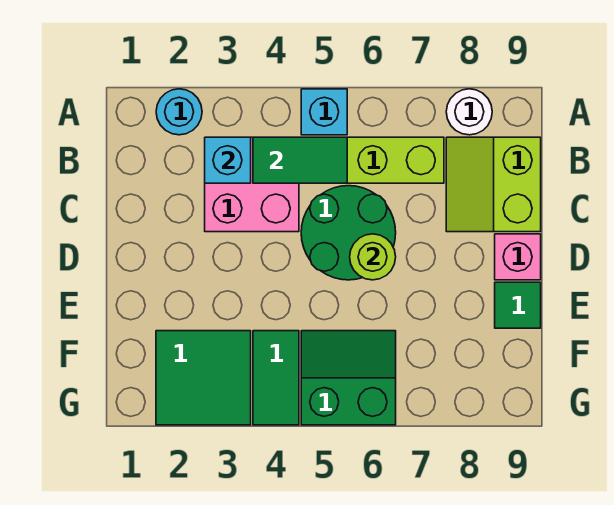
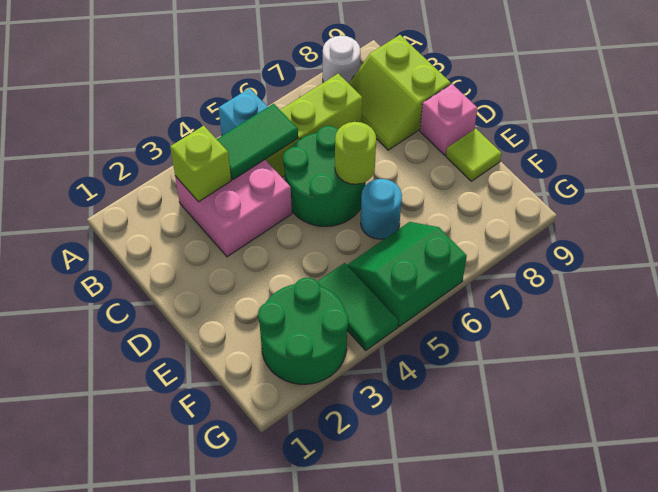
cyan round brick A2 level 1 -> cyan round brick E6 level 1
cyan brick B3 level 2 -> lime brick B3 level 2
green tile E9 level 1 -> lime tile E9 level 1
green tile F2:G3 level 1 -> green round brick F2:G3 level 1

